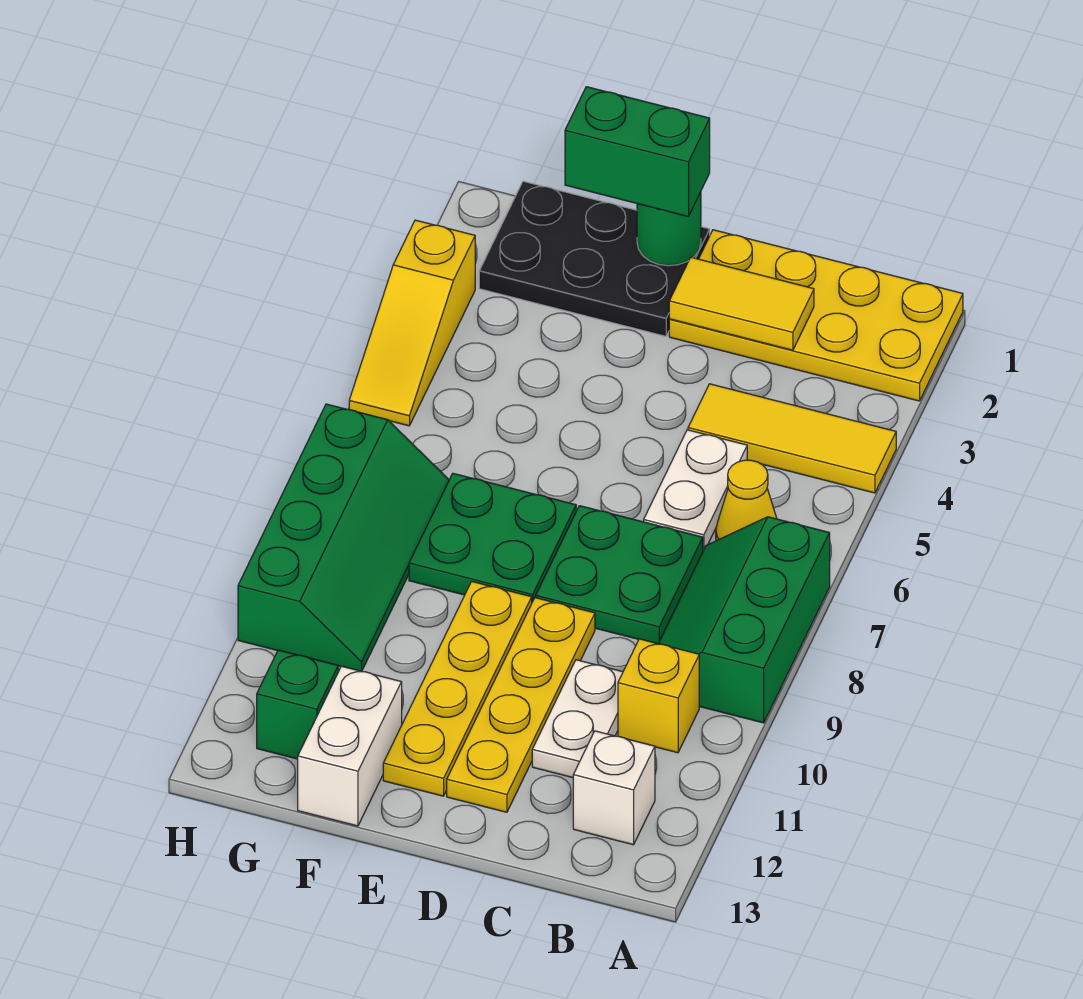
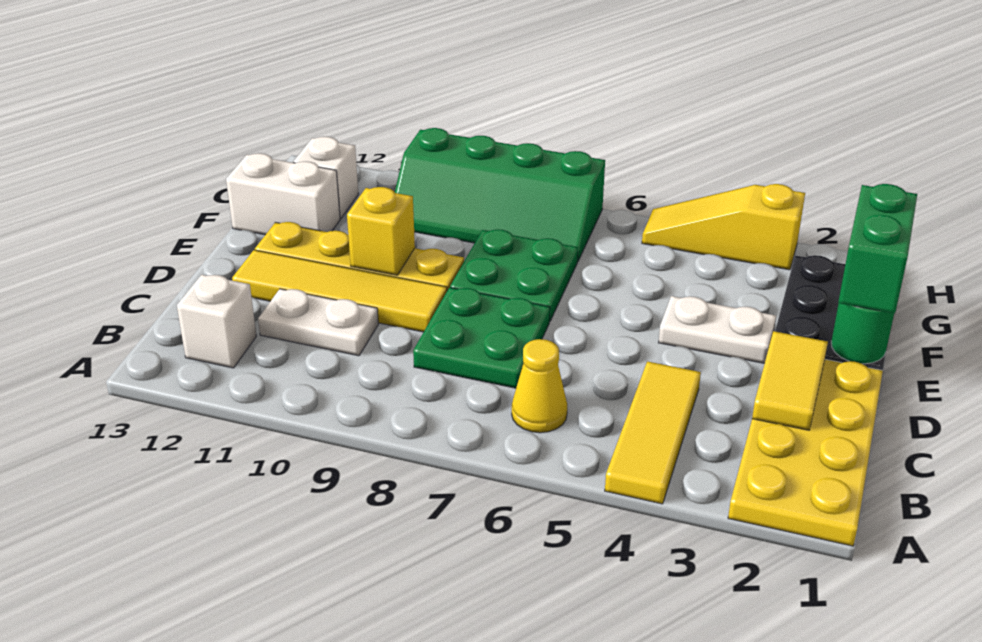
green slope A7:B9 level 1 top A -> none
yellow brick B10 level 1 -> yellow brick E10 level 2
white plate C5:C6 level 1 -> white plate E3:E4 level 1
yellow plate D9:D12 level 1 -> yellow tile D9:D12 level 1
green brick G12 level 1 -> white brick G12 level 1

